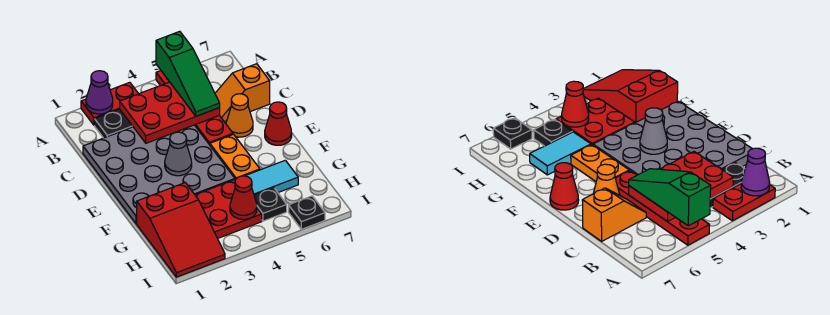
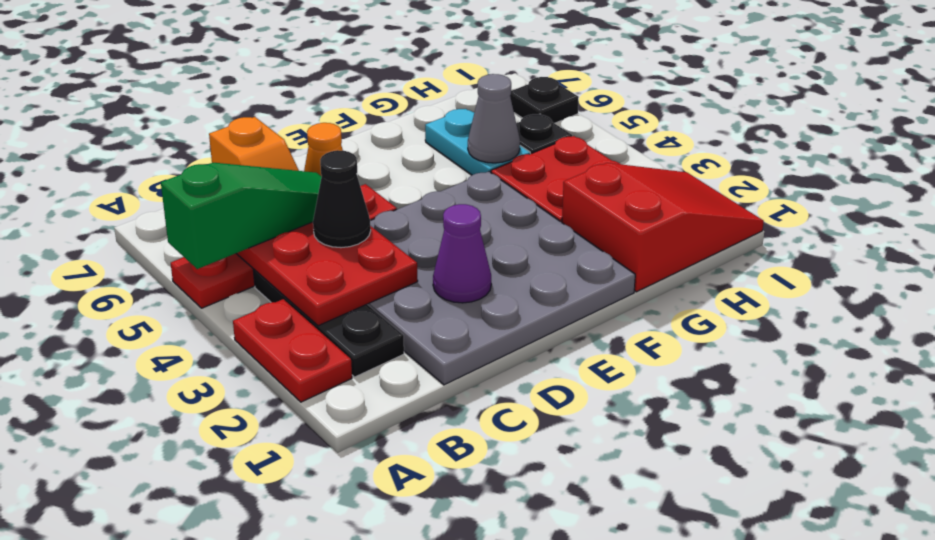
purple cone A2 level 2 -> purple cone D2 level 2
none -> black cone C4 level 3
grey cone E3 level 2 -> grey cone G5 level 2
orange plate E5:F5 level 1 -> none
red cone E7 level 1 -> none
cyan tile G5:G6 level 1 -> cyan plate G5:G6 level 1
red cone H4 level 2 -> none

